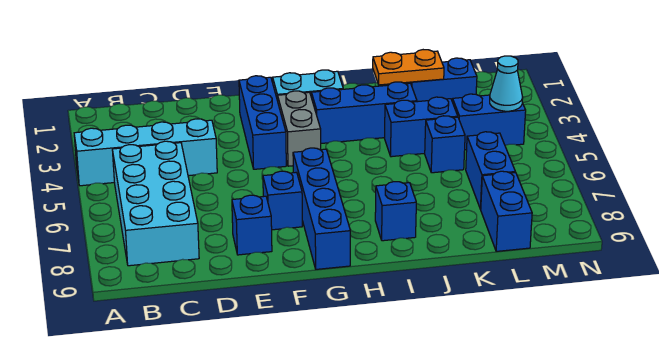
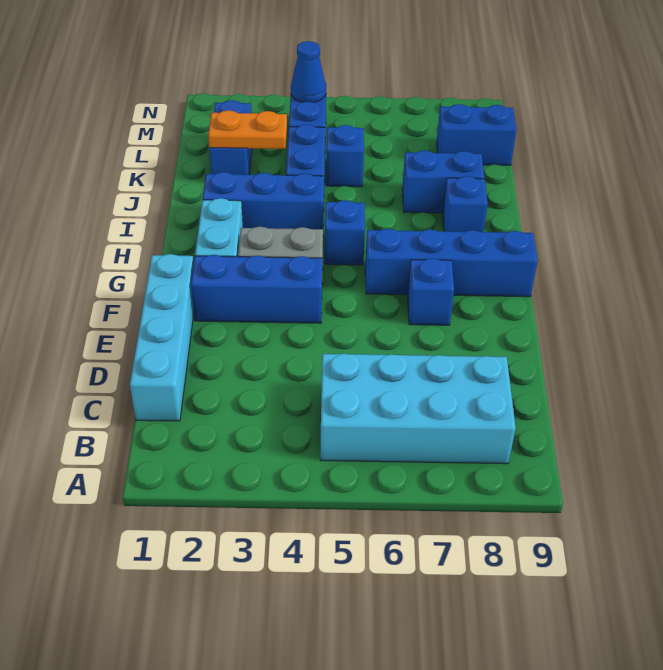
cyan brick A4:D4 level 1 -> cyan brick C1:F1 level 1
blue brick E8 level 1 -> blue brick H5 level 1
blue brick H3:J3 level 1 -> blue brick I2:I4 level 1
orange plate J2:K2 level 2 -> orange plate K2:K3 level 2
blue brick L6:L7 level 1 -> blue brick J7:J8 level 1
cyan cone M4 level 2 -> blue cone M4 level 2

